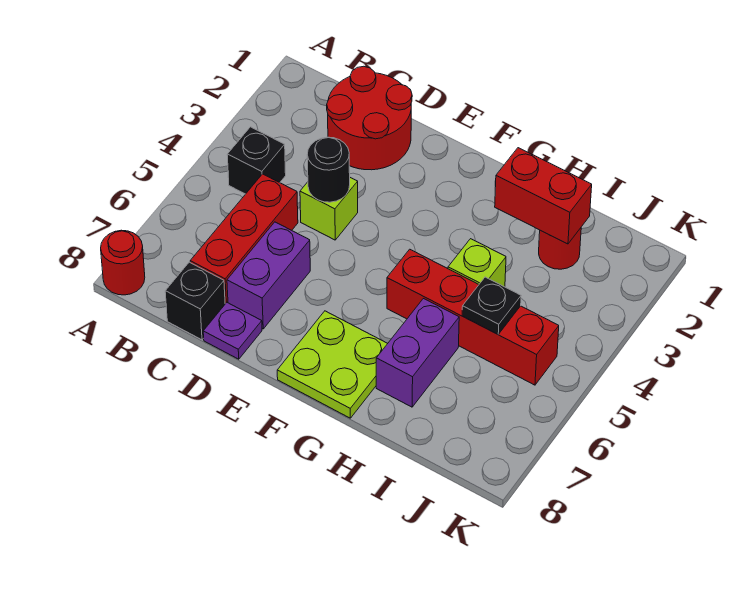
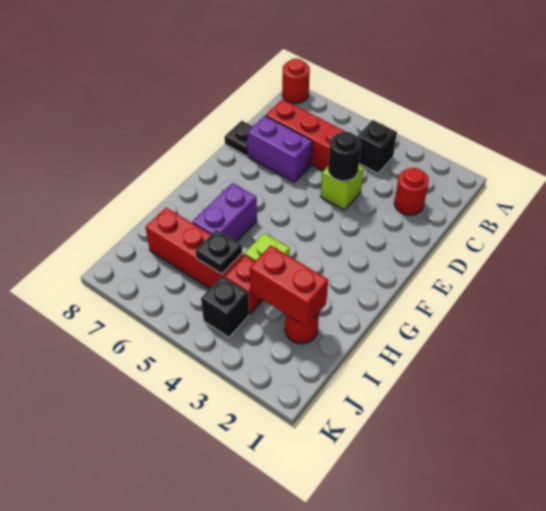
red round brick C1:D2 level 1 -> red round brick C2 level 1
black brick C8 level 1 -> black brick J4 level 1
purple plate D8 level 1 -> black plate D8 level 1
lime plate F7:G8 level 1 -> none
red brick G5:J5 level 1 -> red brick I4:I7 level 1
red brick H2:I2 level 2 -> red brick I2:I3 level 2
purple brick H6:H7 level 1 -> purple brick G6:H6 level 1

